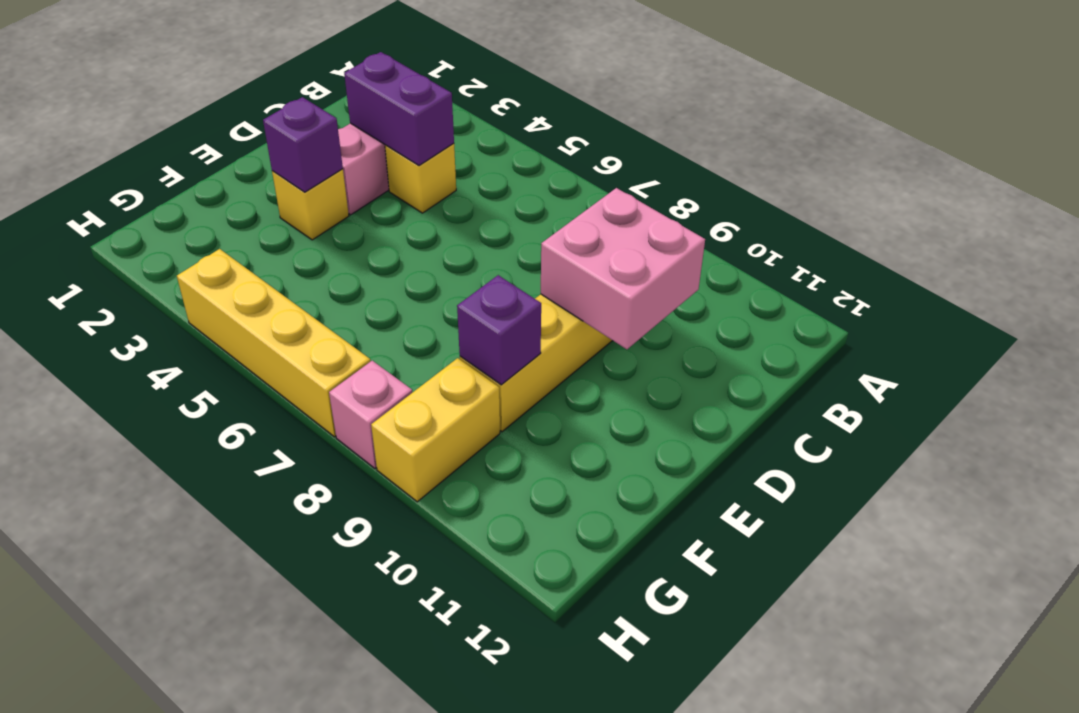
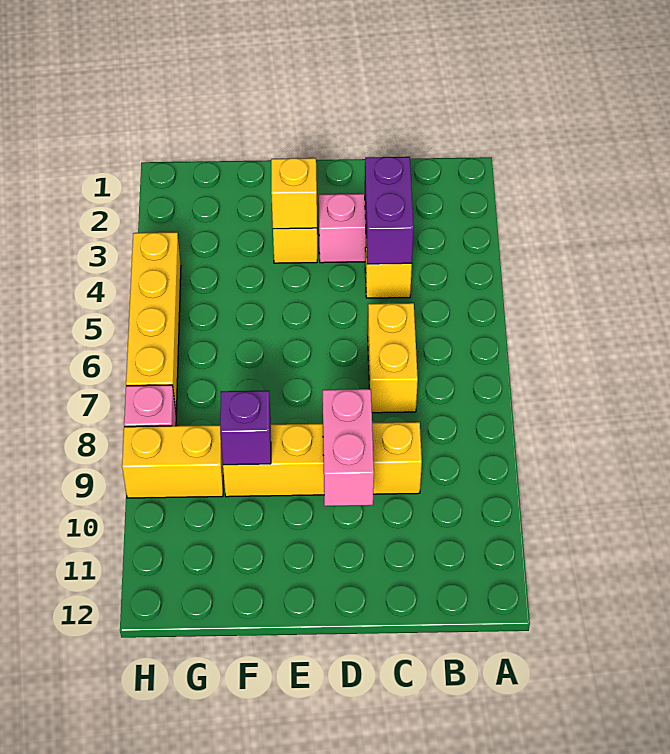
none -> yellow brick C6:C7 level 1
pink brick C9:D10 level 2 -> pink brick D9:D10 level 2
purple brick E3 level 2 -> yellow brick E3 level 2

